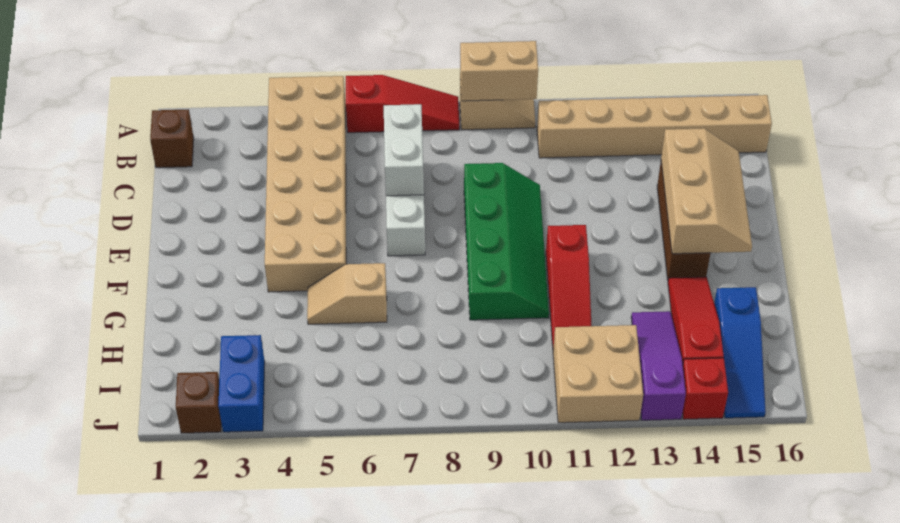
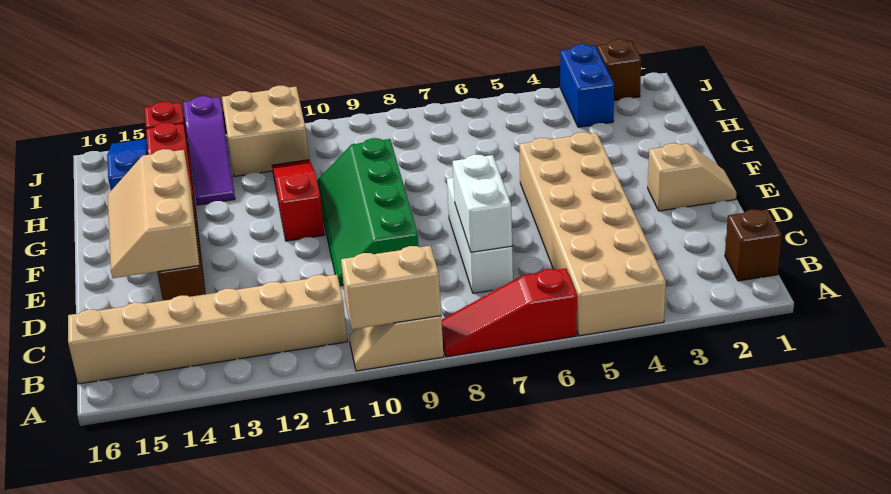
tan slope G5:G6 level 1 top 6 -> tan slope E1:E2 level 1 top 2

